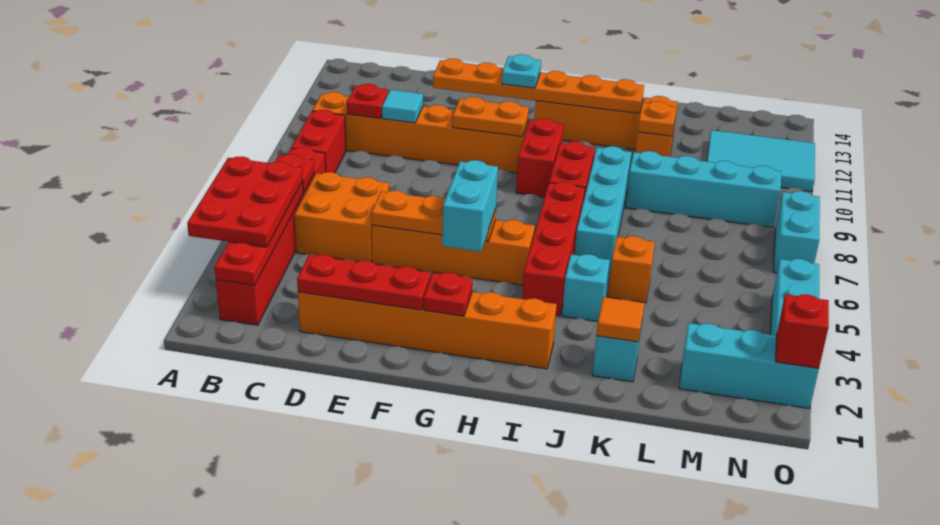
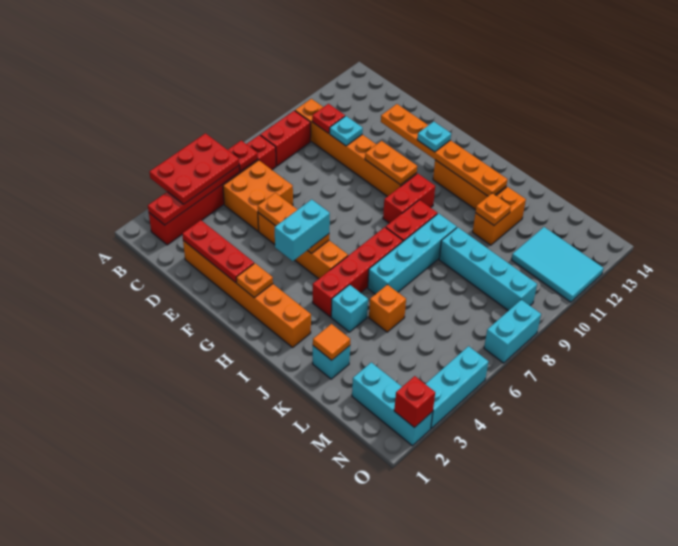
cyan tile D10 level 2 -> cyan plate D10 level 2
red plate G2 level 2 -> orange plate G2 level 2

